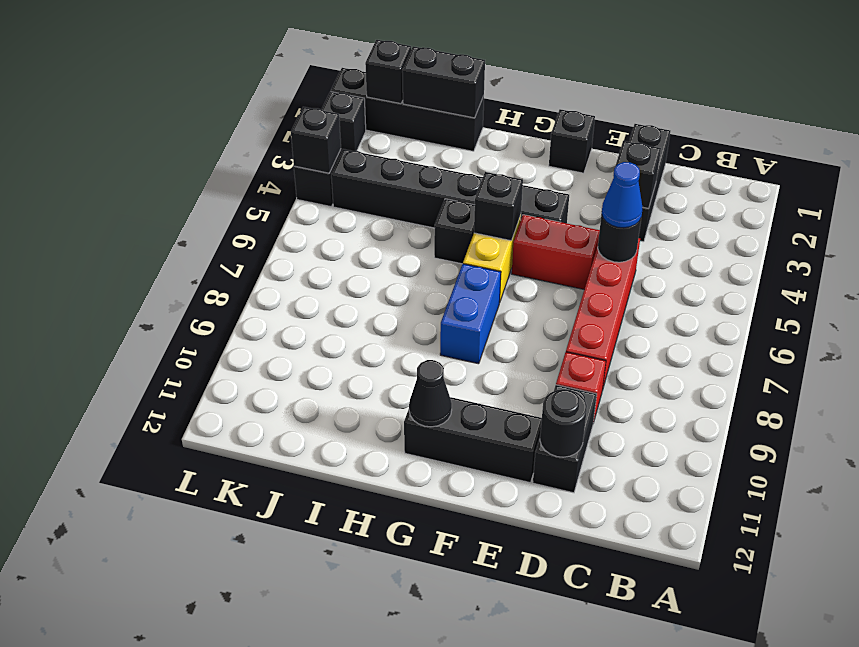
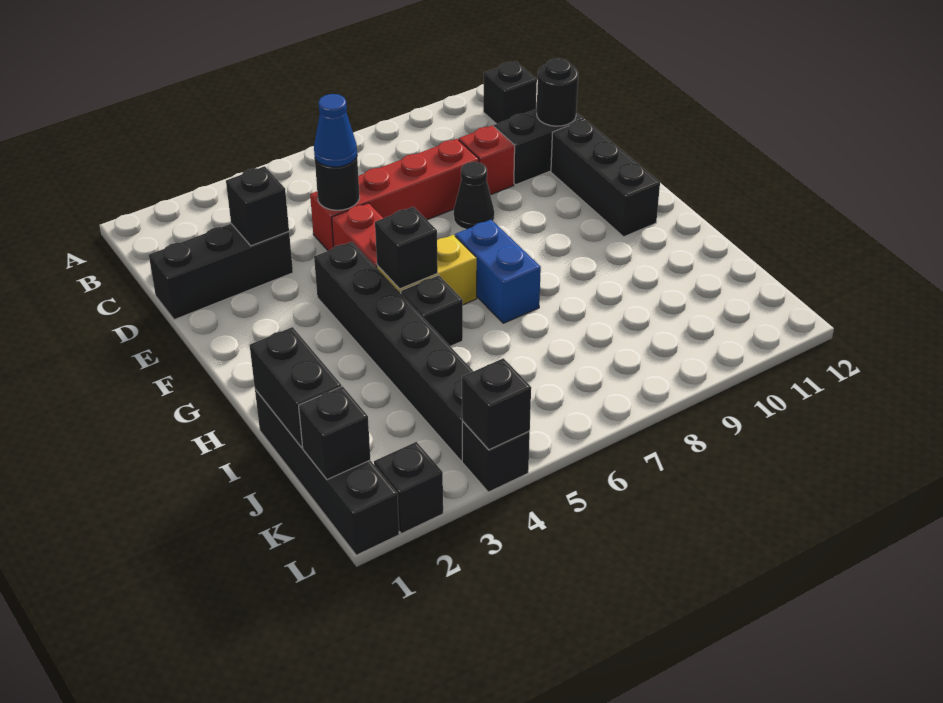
black brick F1 level 1 -> black brick B11 level 1
blue brick G7:G8 level 1 -> blue brick G7:H7 level 1
black cone G11 level 2 -> black cone E8 level 1

